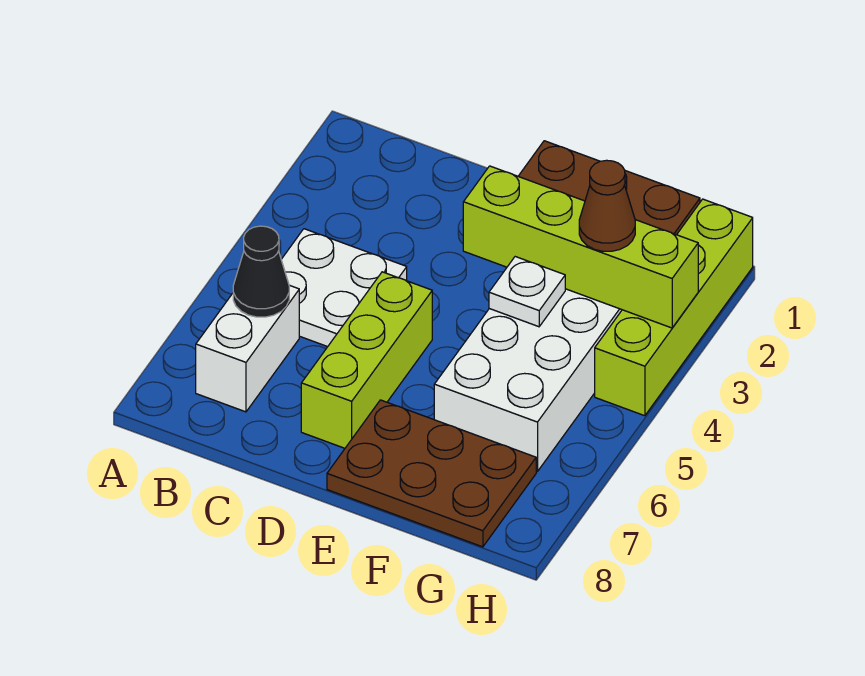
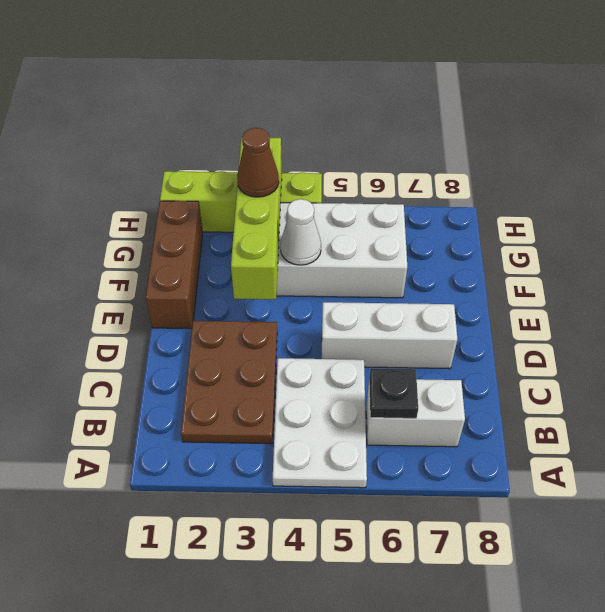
white plate B4:C5 level 1 -> white plate A4:C5 level 1
black cone B6 level 2 -> black plate B6 level 2
lime brick D5:D7 level 1 -> white brick D5:D7 level 1
brown plate E7:G8 level 1 -> brown plate B2:D3 level 1
white plate F4 level 2 -> white cone F4 level 2

